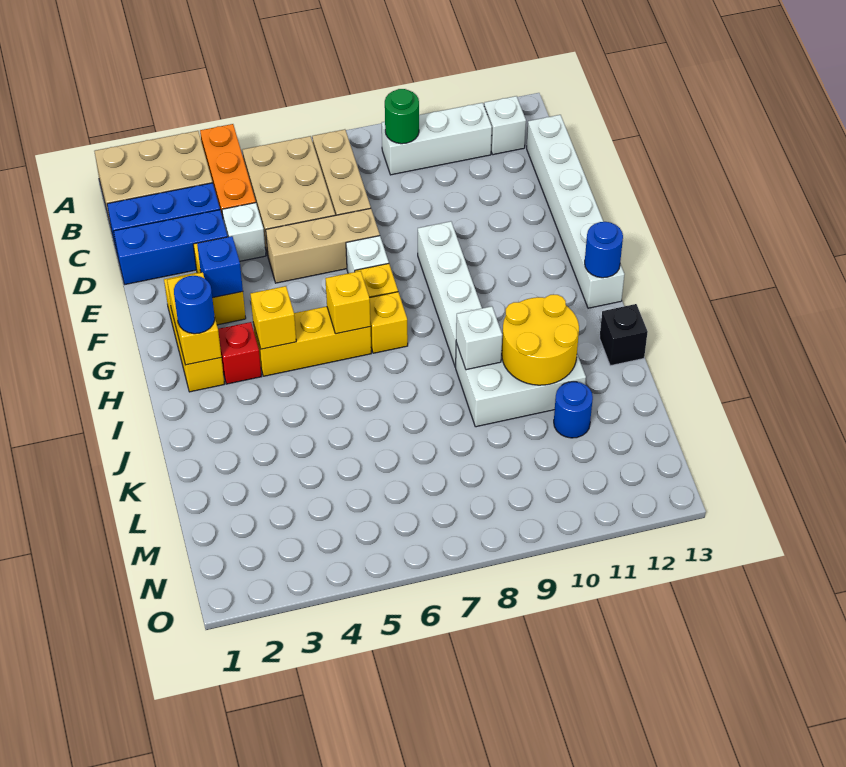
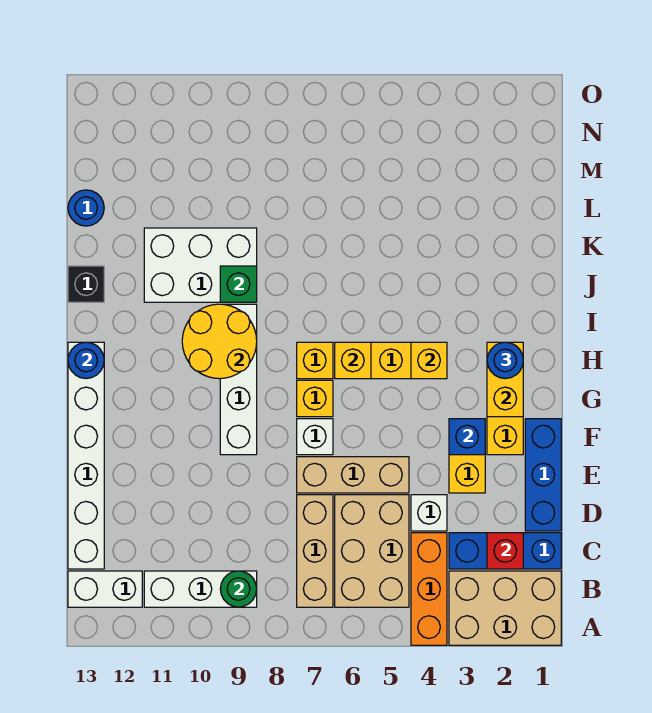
white brick B12 level 1 -> white brick B12:B13 level 1
blue brick D1:D3 level 1 -> blue brick D1:F1 level 1
red brick H3 level 1 -> red brick C2 level 2
white brick J9 level 2 -> green brick J9 level 2
yellow round brick J10:K11 level 2 -> yellow round brick H9:I10 level 2
blue round brick L11 level 1 -> blue round brick L13 level 1

